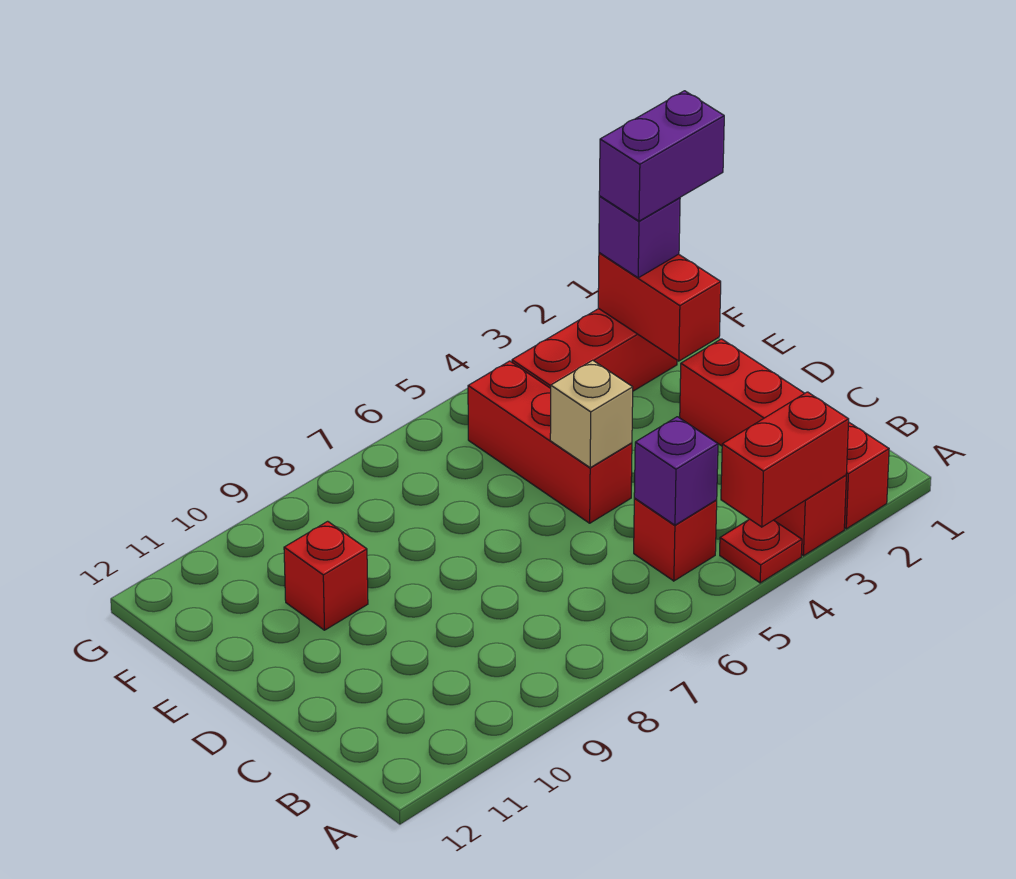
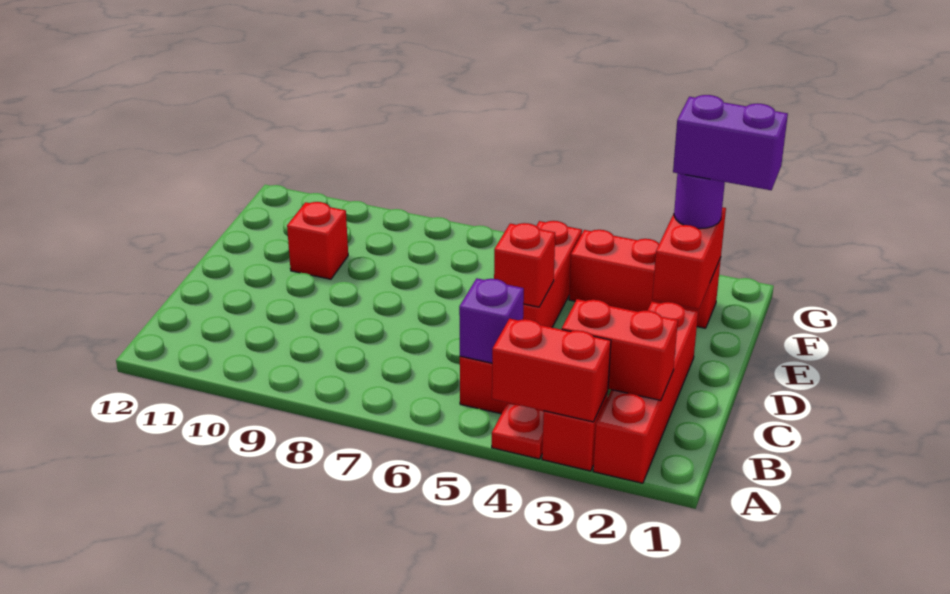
none -> red brick B2:B3 level 2
tan brick D5 level 2 -> red brick D5 level 2
purple brick F2 level 3 -> purple round brick F2 level 3

